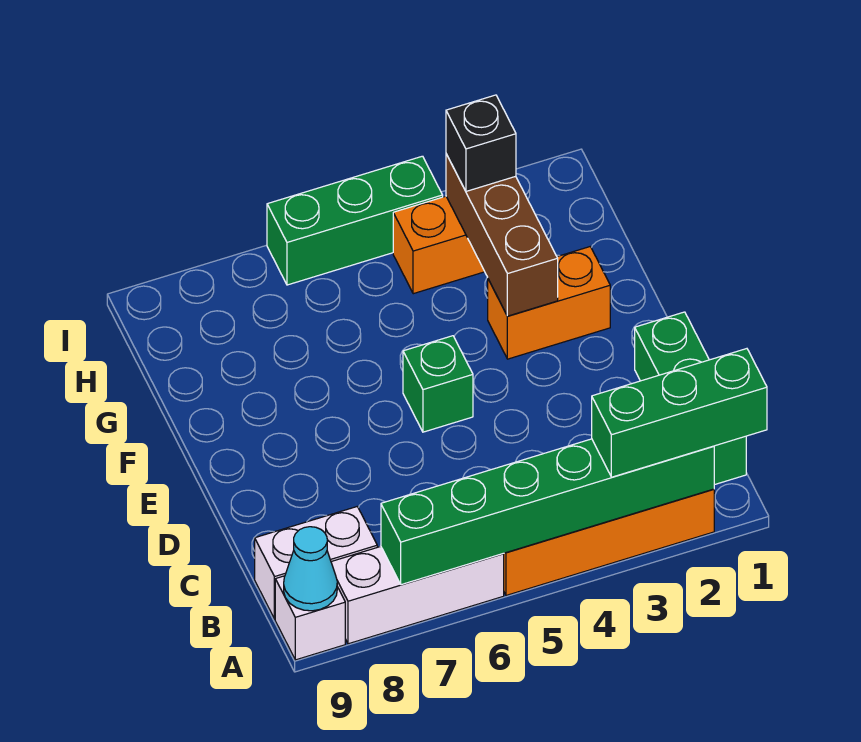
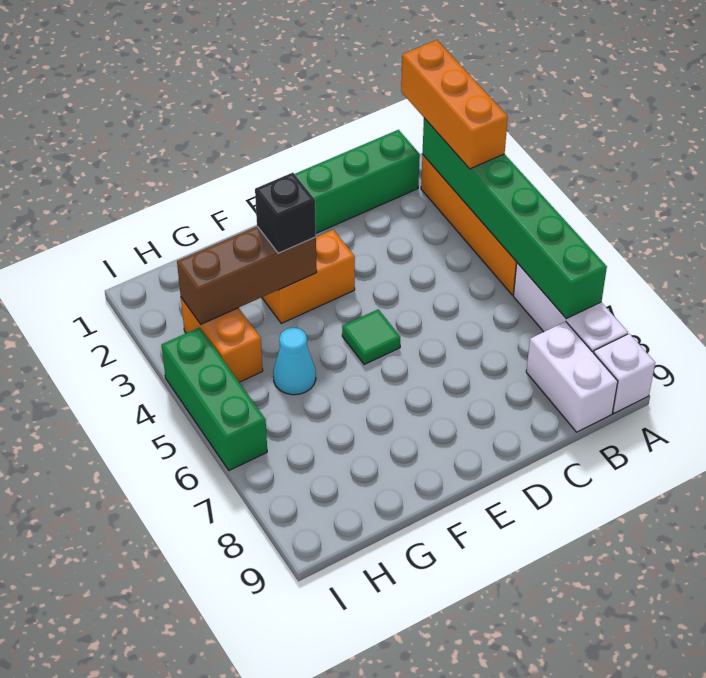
green brick A1:A3 level 3 -> orange brick A1:A3 level 3
cyan cone A9 level 2 -> cyan cone G5 level 1
green brick E5 level 1 -> green tile E5 level 1
orange brick F2:F3 level 1 -> orange brick E3:F3 level 1
black brick H3 level 3 -> black brick F3 level 3

